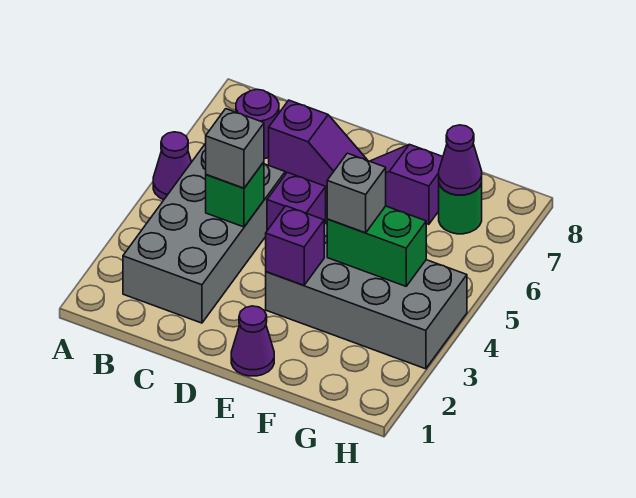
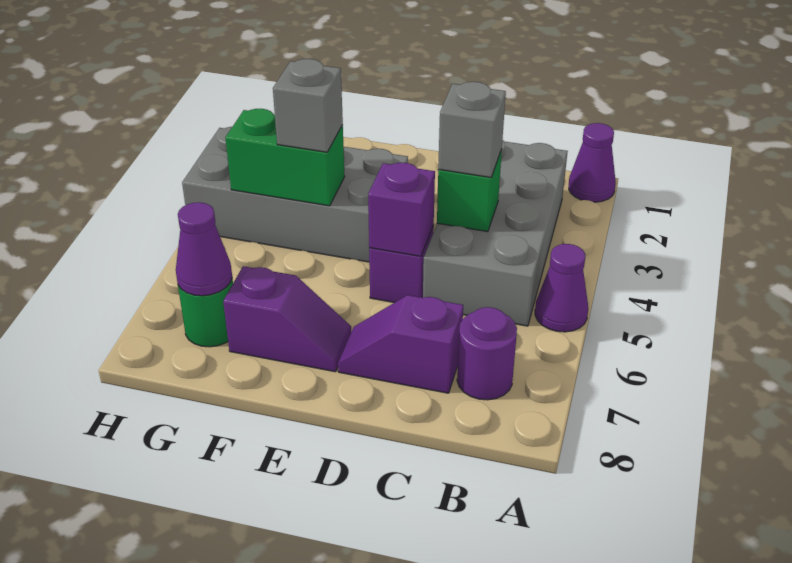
purple cone E1 level 1 -> purple cone A1 level 1
purple brick E3 level 2 -> purple brick D5 level 2

